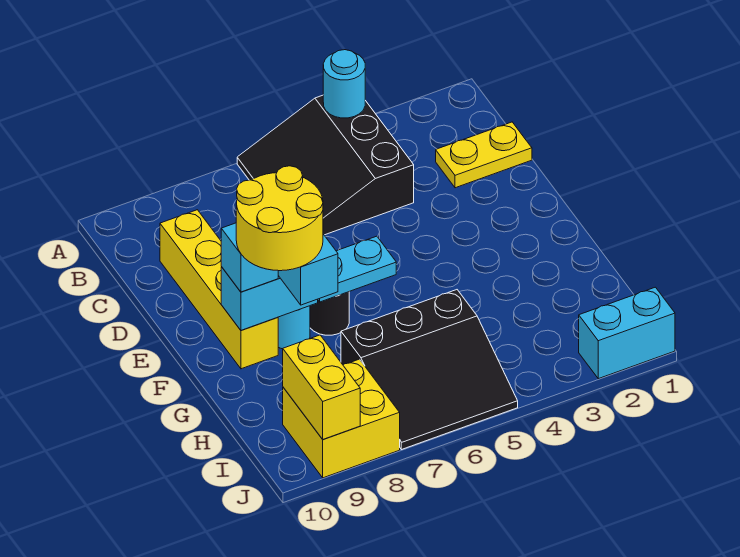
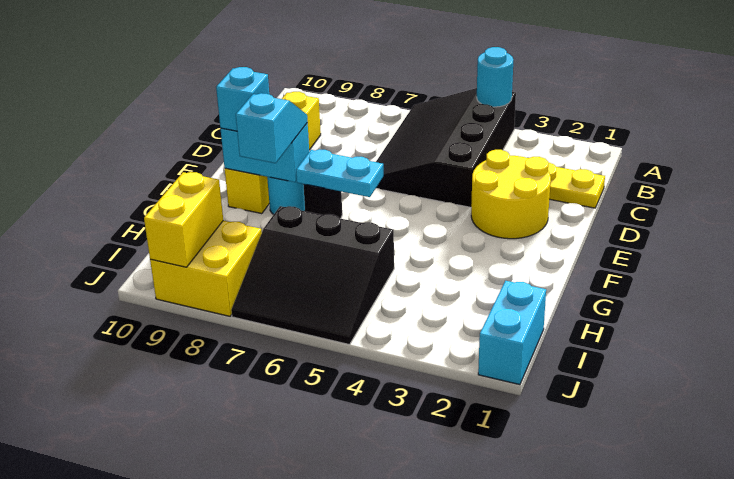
black slope A4:C6 level 1 top 4 -> black slope A4:D6 level 1 top 4
yellow round brick F8:G9 level 4 -> yellow round brick D2:E3 level 1
cyan brick J1:J2 level 1 -> cyan brick I1:J1 level 1

